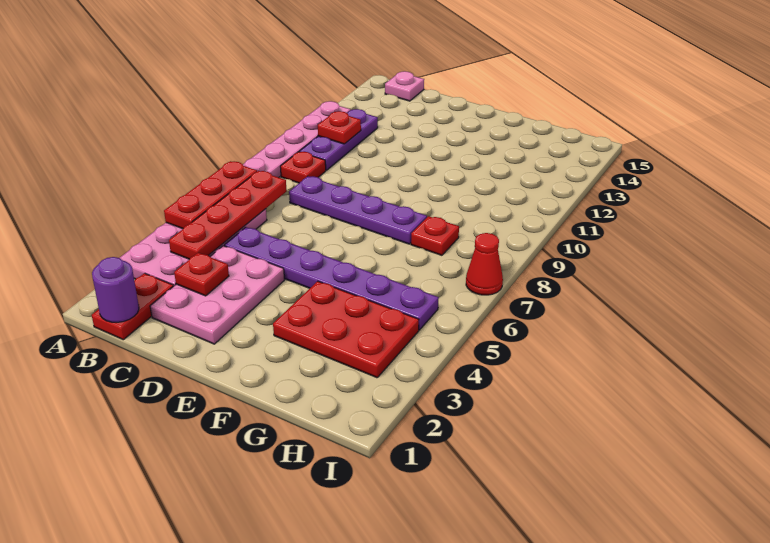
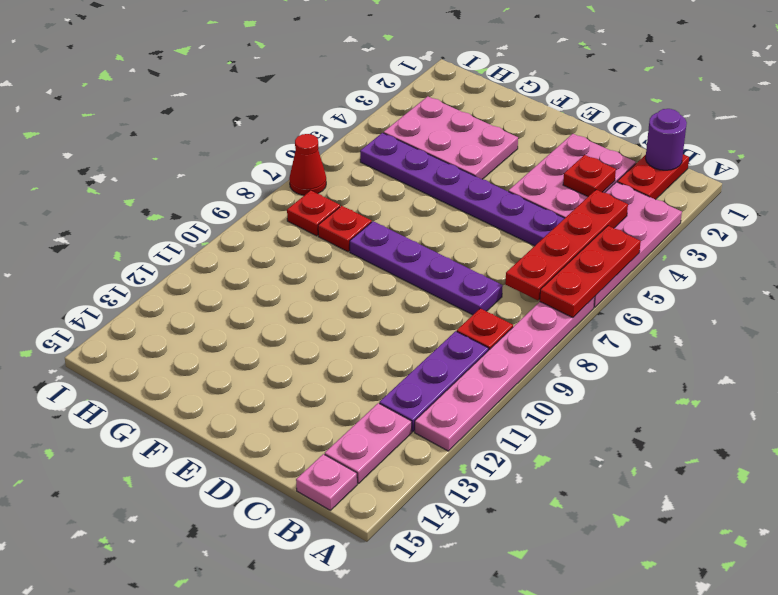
red plate B11 level 2 -> red plate H8 level 1
none -> pink plate B13:B14 level 1
red plate F3:H4 level 1 -> pink plate F3:H4 level 1

